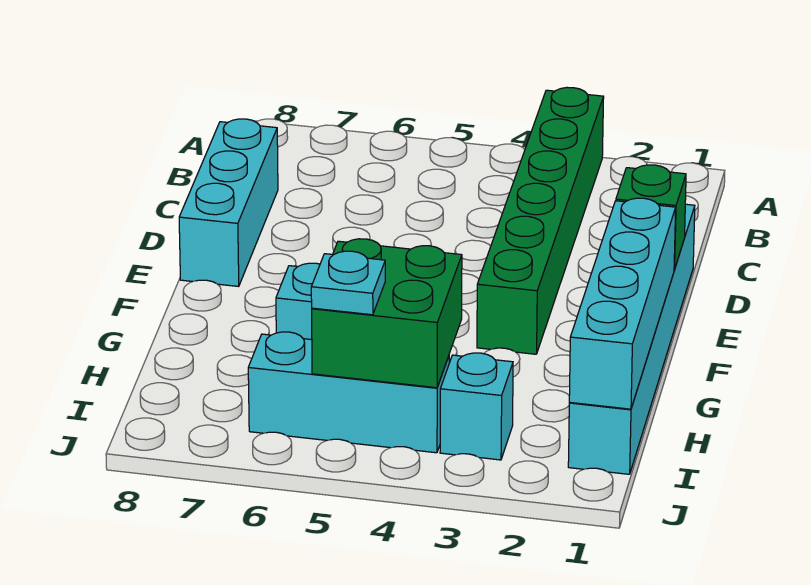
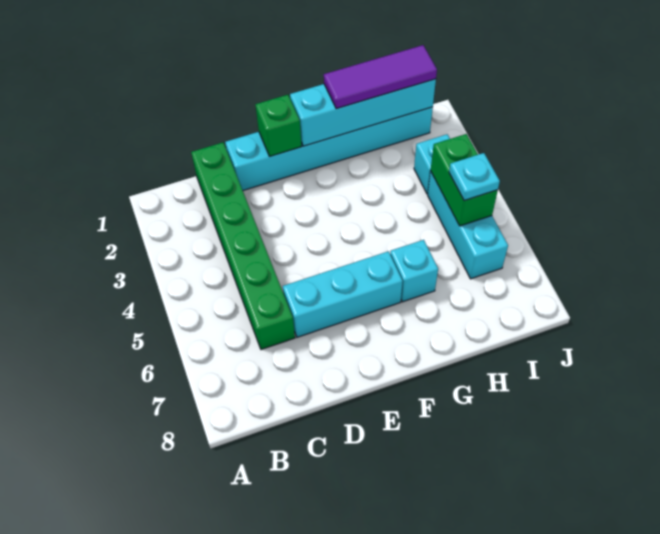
green brick A3:F3 level 1 -> green brick C1:C6 level 1
cyan brick C8:E8 level 1 -> cyan brick D6:F6 level 1
none -> purple tile G1:I1 level 3
green brick H4:I5 level 2 -> green brick I4:I5 level 2

